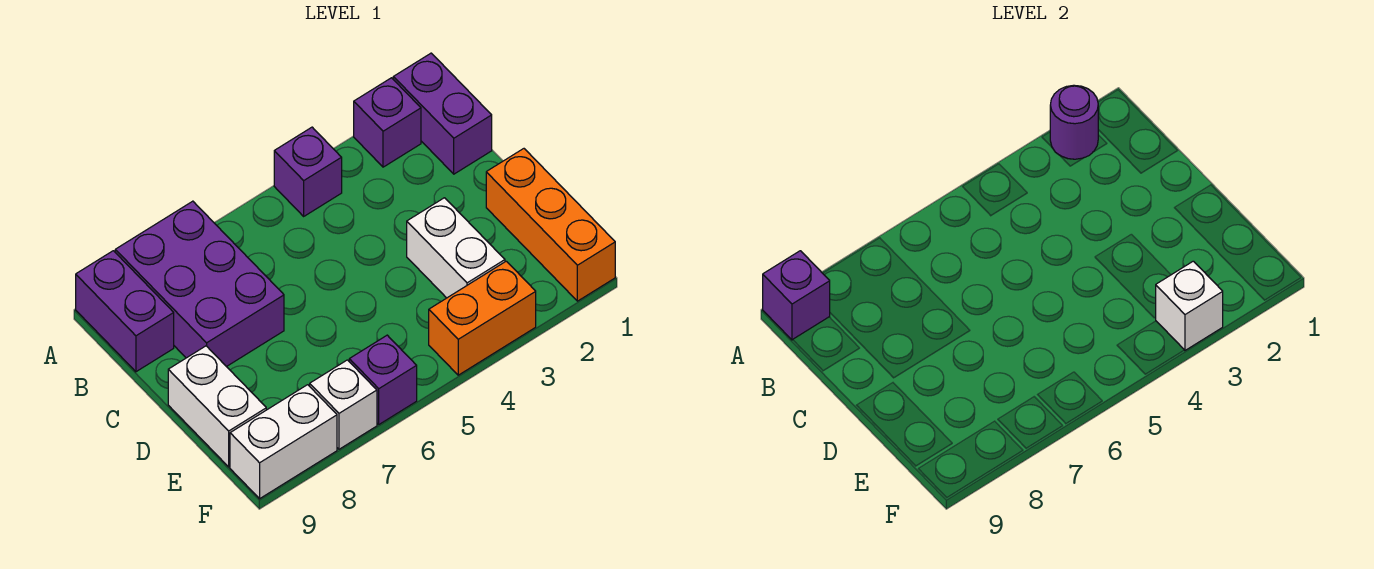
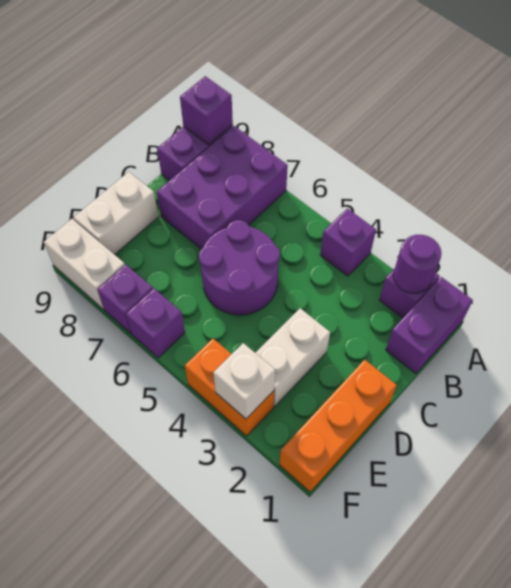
none -> purple round brick C5:D6 level 1
white brick F7 level 1 -> purple brick F7 level 1

